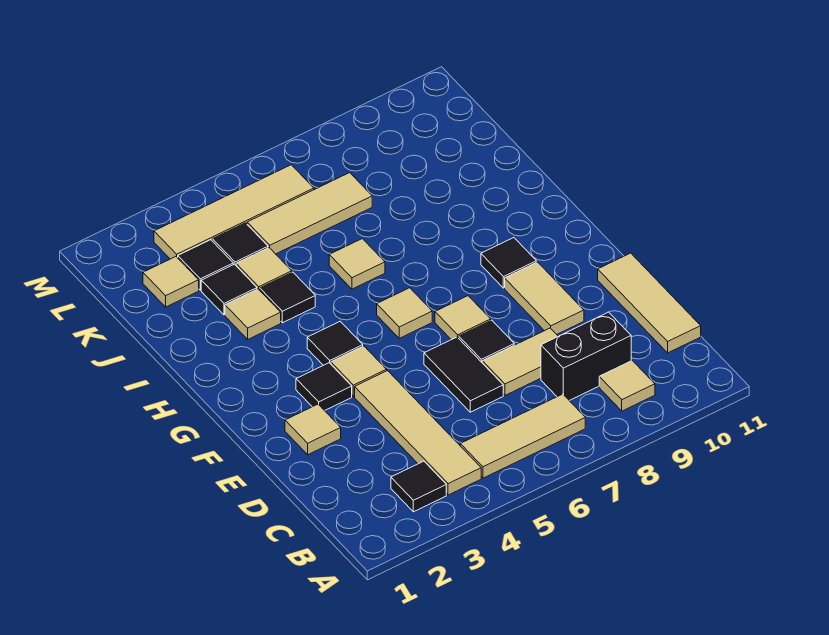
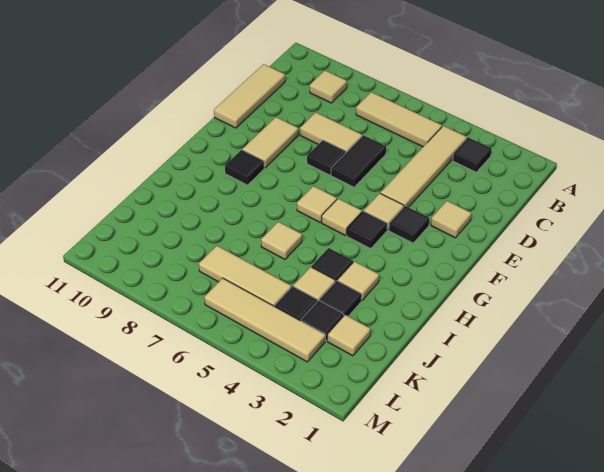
black brick C8:C9 level 1 -> none
tan tile F7 level 1 -> tan tile G5 level 1

